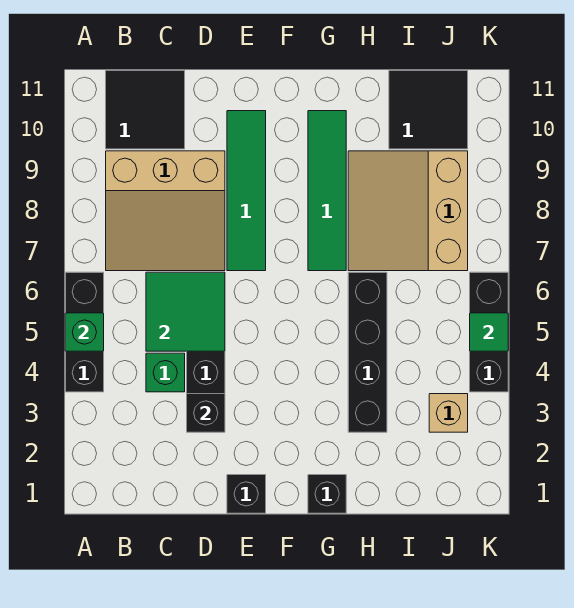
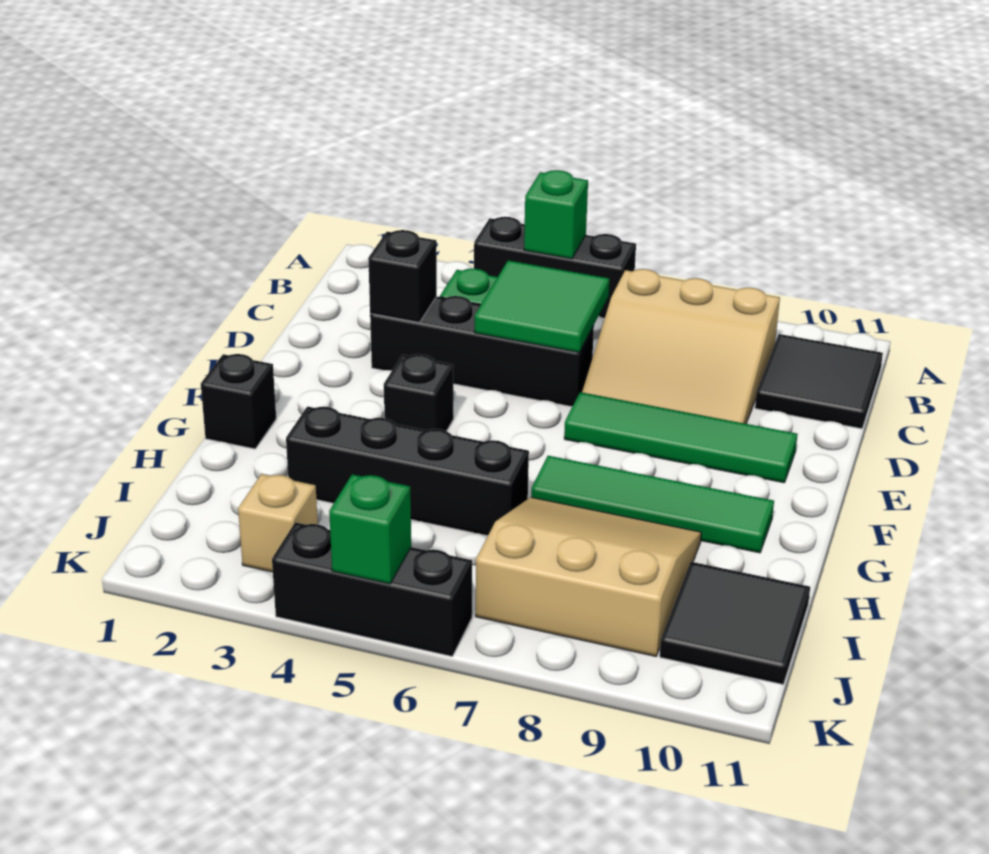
tan slope B7:D9 level 1 top 9 -> tan slope B7:D9 level 1 top B
black brick E1 level 1 -> black brick F4 level 1
green tile K5 level 2 -> green brick K5 level 2

